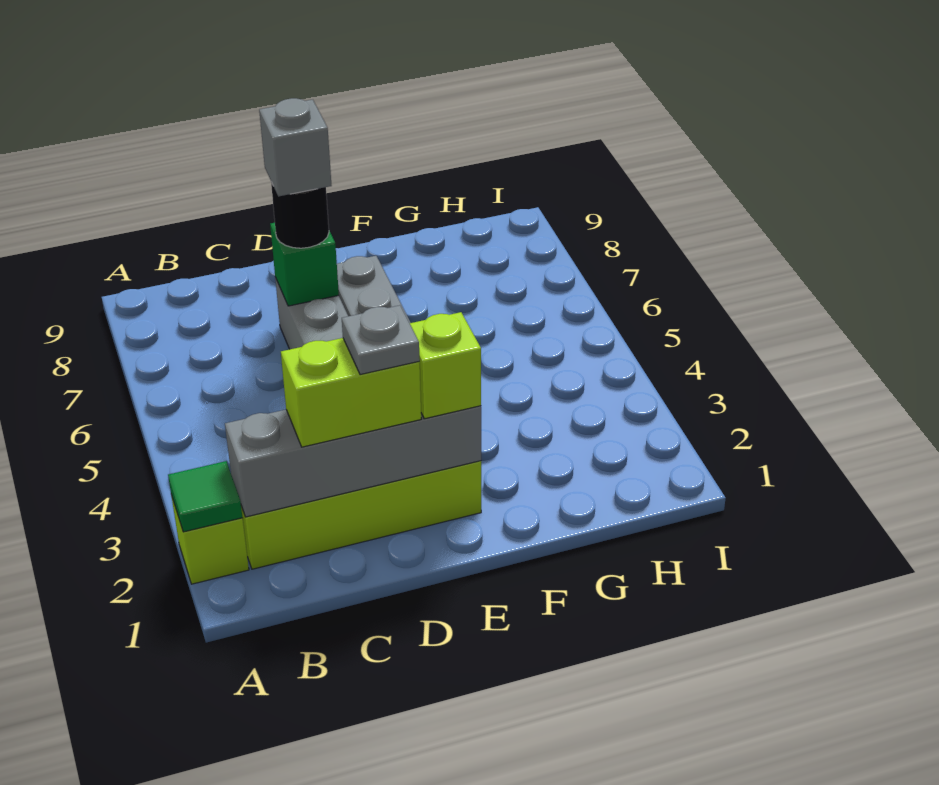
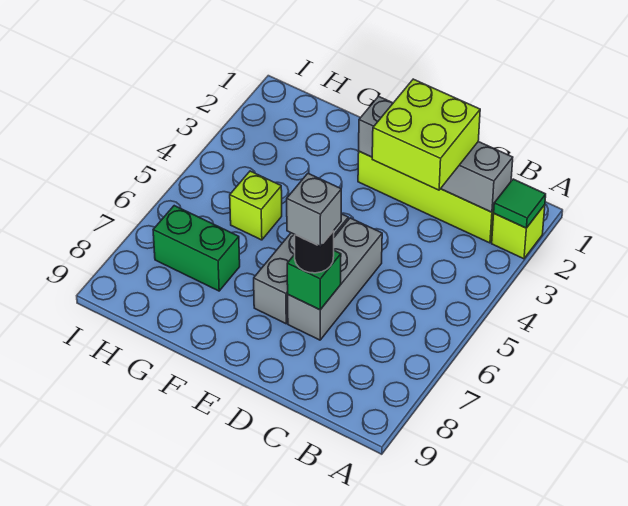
lime brick C2:D2 level 3 -> lime brick C2:D3 level 3
grey plate D2 level 4 -> none
lime brick E2 level 3 -> lime brick G5 level 1
none -> green brick G7:H7 level 1

